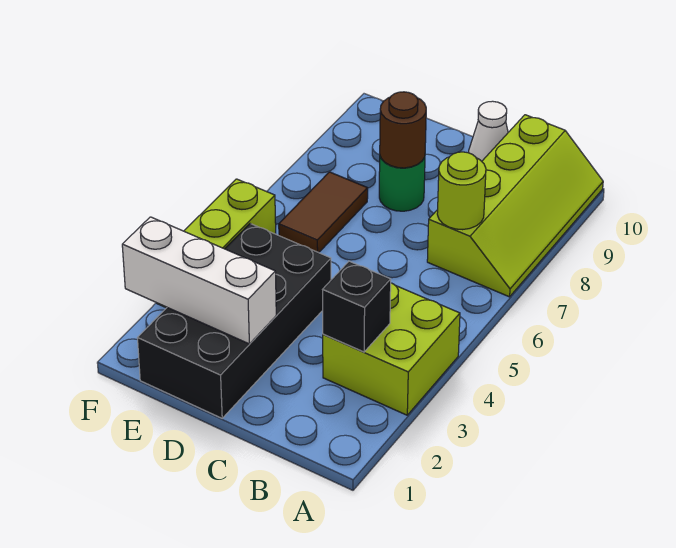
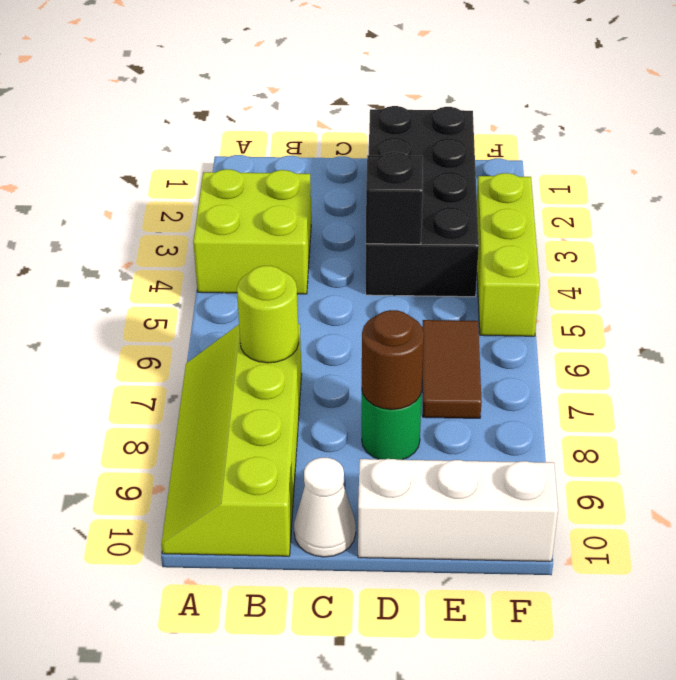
black brick B3 level 2 -> black brick D4 level 2
white brick D2:F2 level 2 -> white brick D10:F10 level 1

